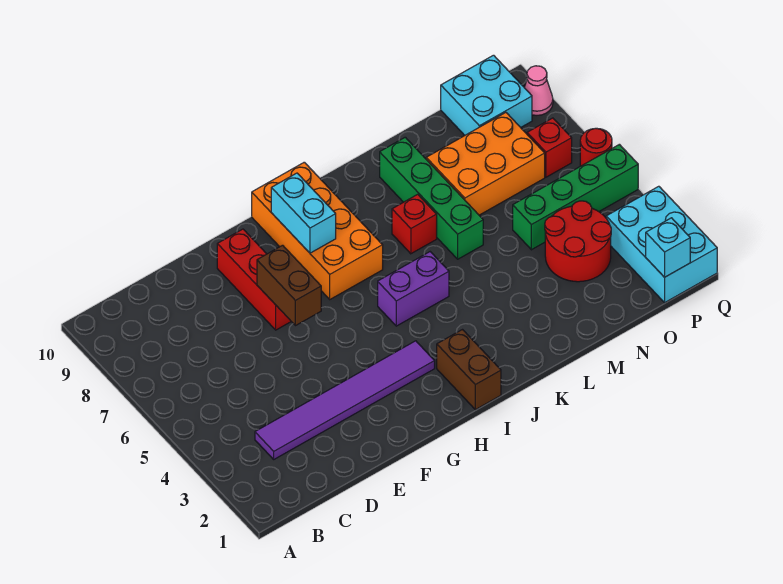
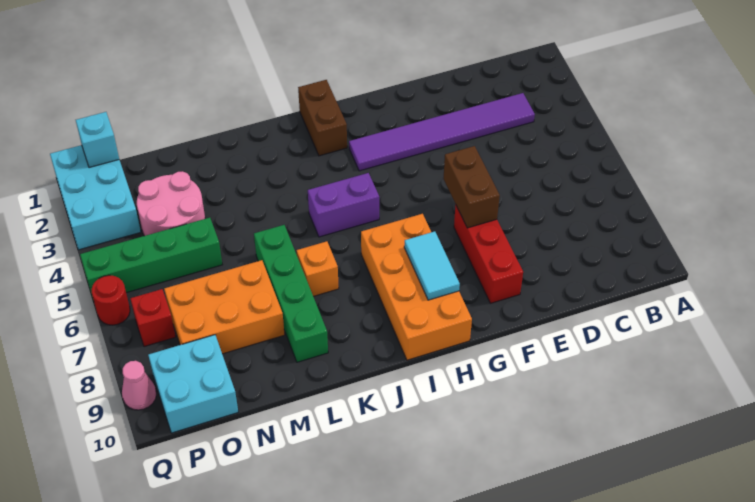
cyan brick H8:H9 level 2 -> cyan tile H8:H9 level 2
red brick K7 level 1 -> orange brick K7 level 1
red round brick N3:O4 level 1 -> pink round brick N3:O4 level 1

